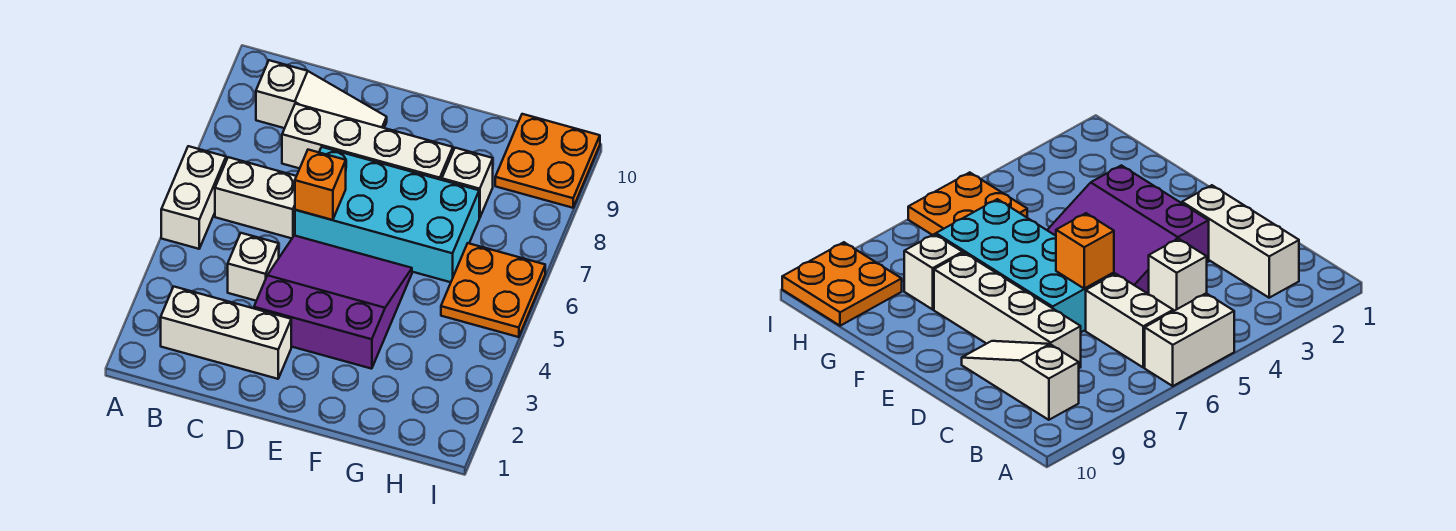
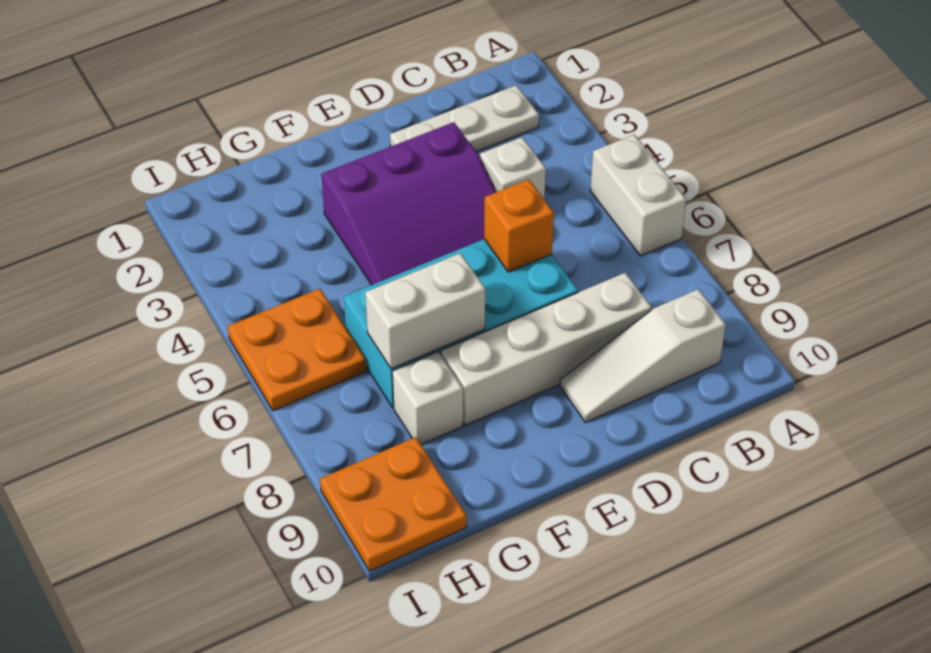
white brick B2:D2 level 1 -> white plate B2:D2 level 1
white brick B6:C6 level 1 -> white brick F7:G7 level 2

